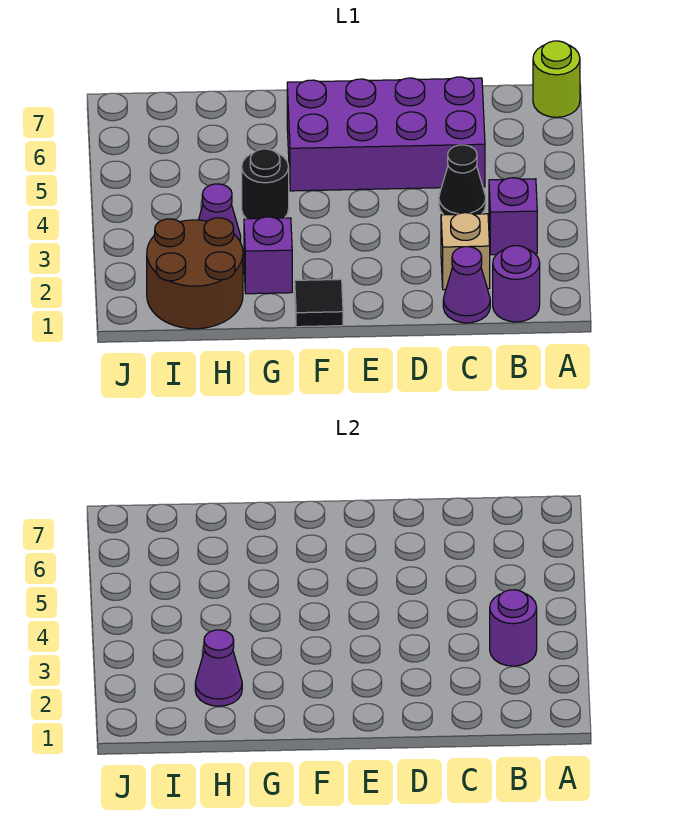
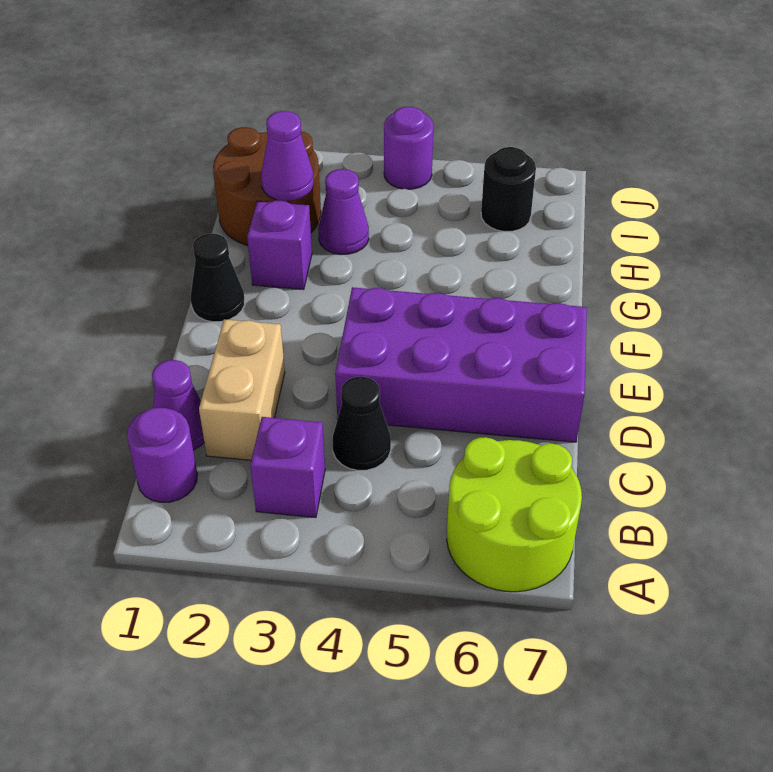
lime round brick A7 level 1 -> lime round brick A6:B7 level 1
purple round brick B3 level 2 -> purple round brick J4 level 1
tan brick C2 level 1 -> tan brick C2:D2 level 1
purple brick C5:F6 level 1 -> purple brick D4:E7 level 1
black tile F1 level 1 -> black cone F1 level 1
black round brick G4 level 1 -> black round brick I6 level 1

